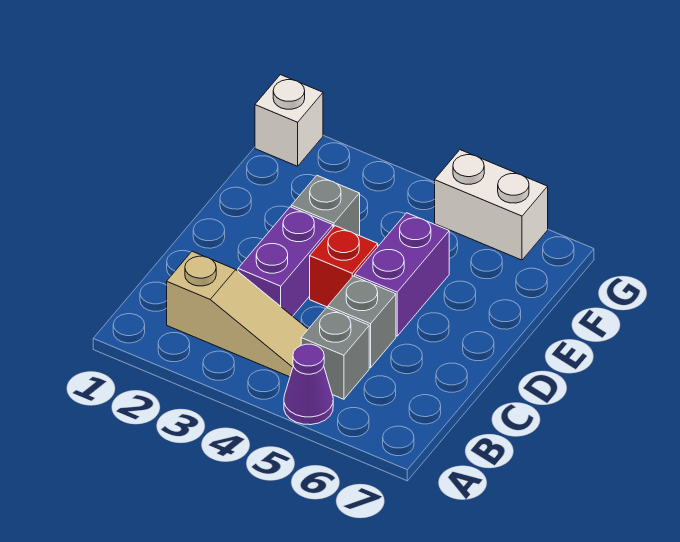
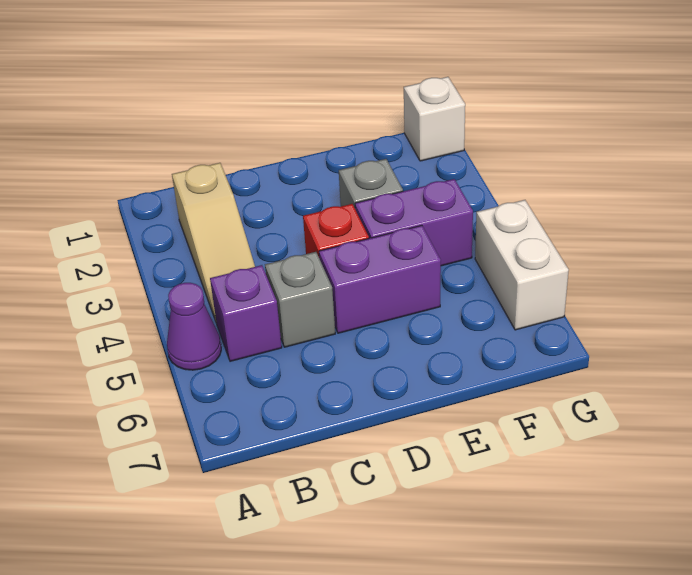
grey brick B5 level 1 -> purple brick B5 level 1
purple brick C3:D3 level 1 -> purple brick E4:F4 level 1

